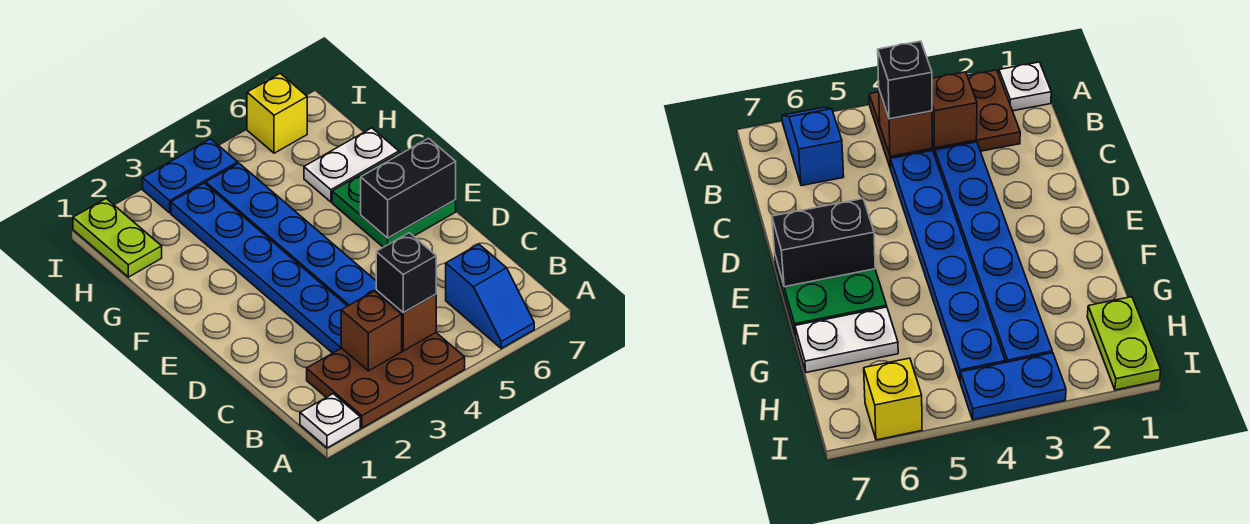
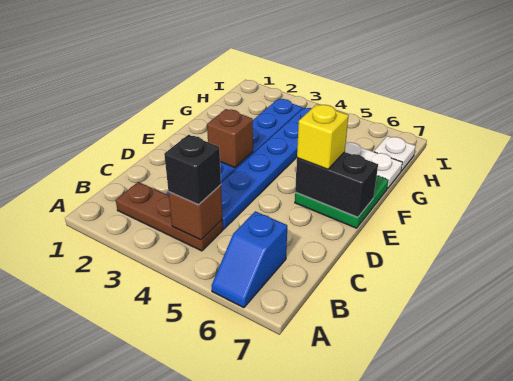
white plate A1 level 1 -> white plate H7 level 1
brown plate A2:B4 level 1 -> brown plate B2:B4 level 1
brown brick B3 level 2 -> brown brick E3 level 2
lime plate H1:I1 level 1 -> none
blue plate I3:I4 level 1 -> none
yellow brick I6 level 1 -> yellow brick E6 level 3

